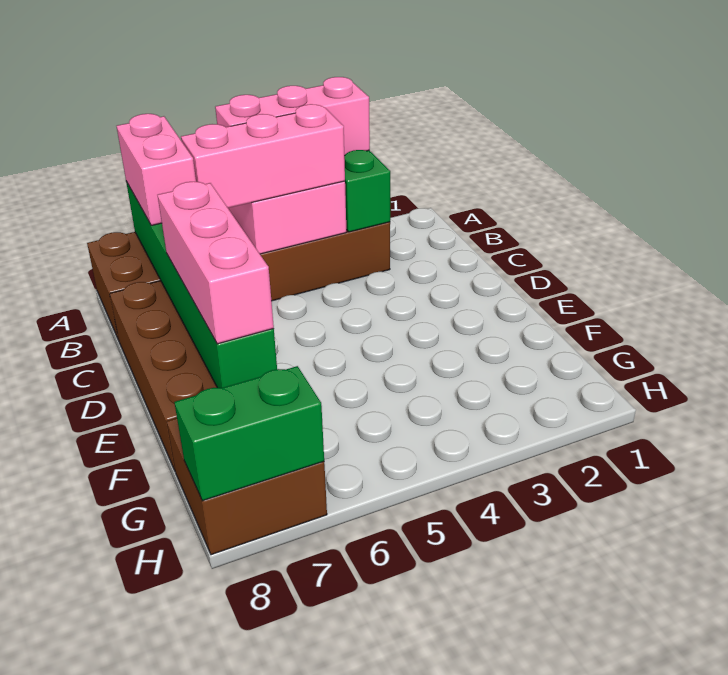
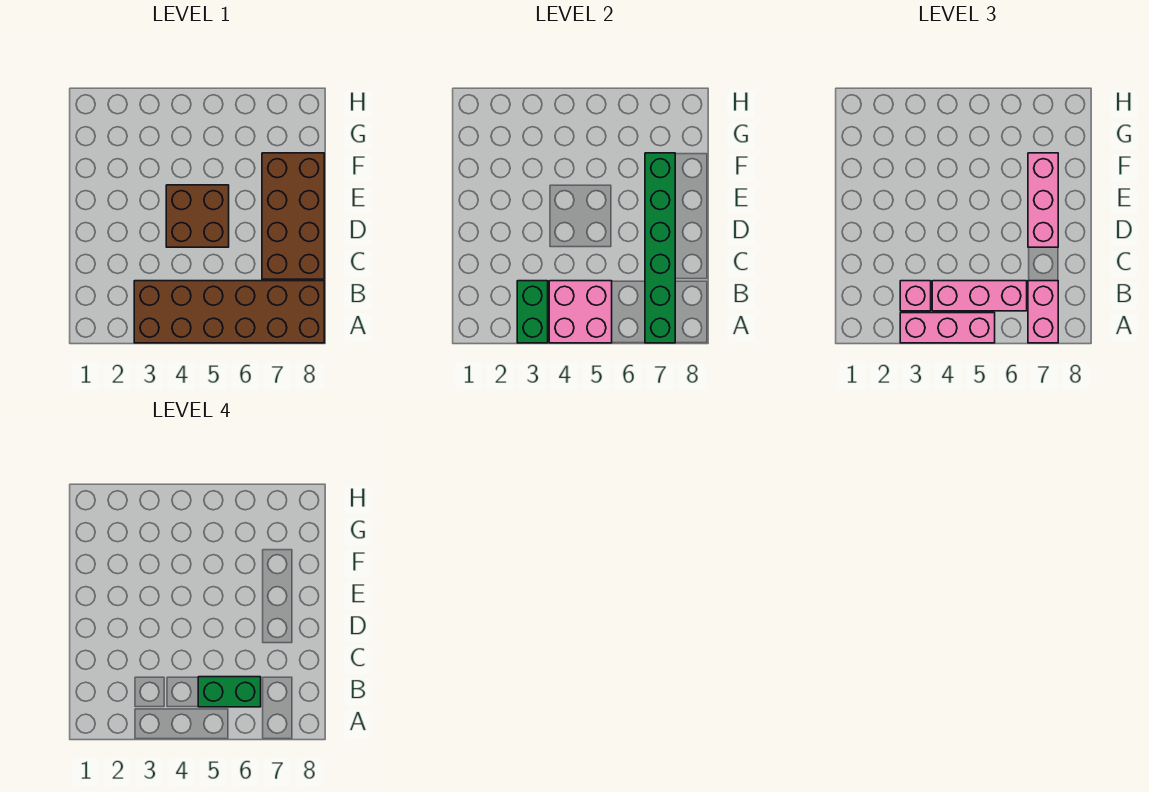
none -> pink brick B3 level 3
brown brick G7:H8 level 1 -> brown brick D4:E5 level 1
green brick H7:H8 level 2 -> green brick B5:B6 level 4

